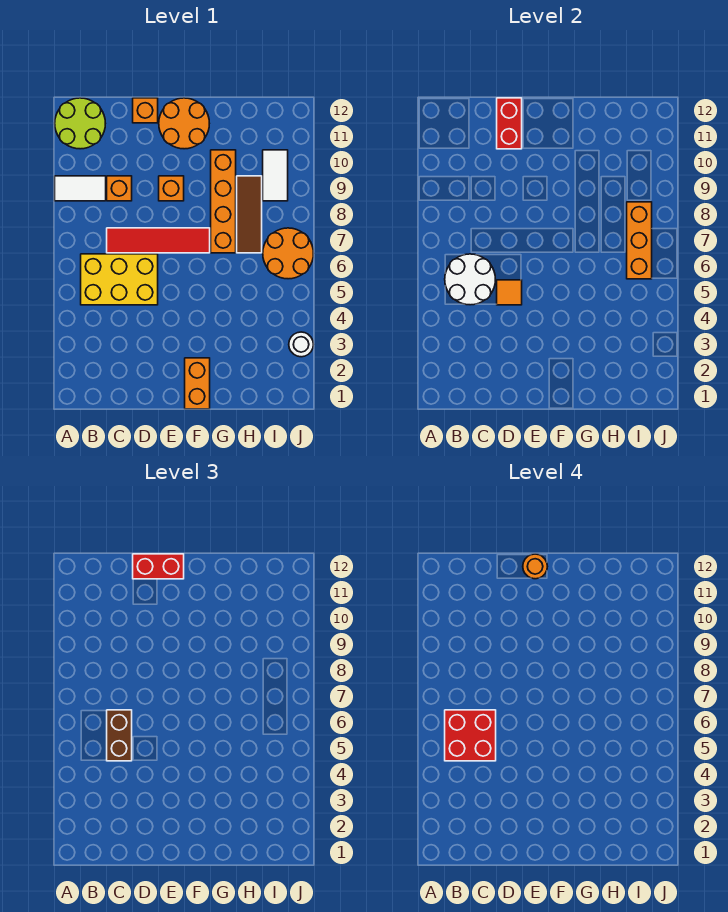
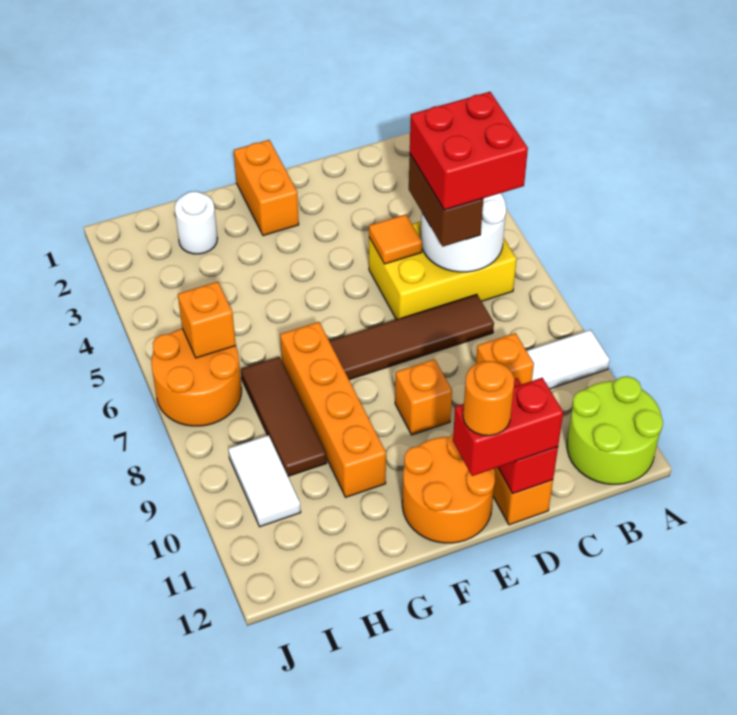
red tile C7:F7 level 1 -> brown tile C7:F7 level 1
orange brick I6:I8 level 2 -> orange brick I6 level 2
white round brick J3 level 1 -> white round brick H2 level 1

